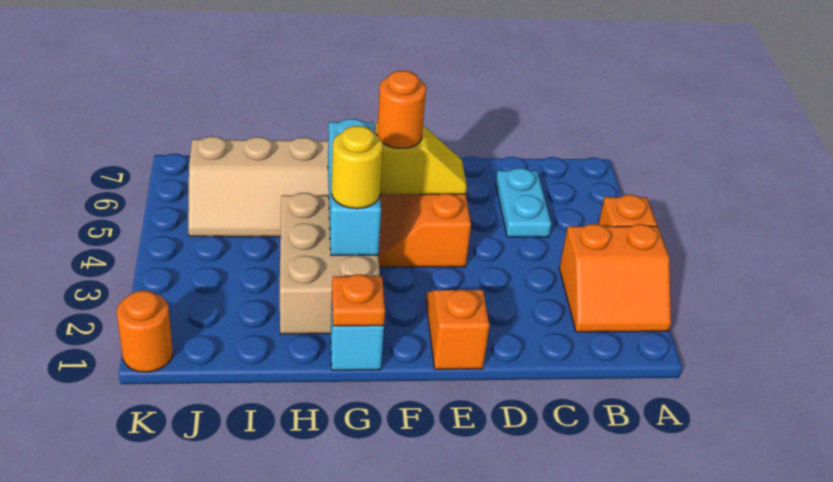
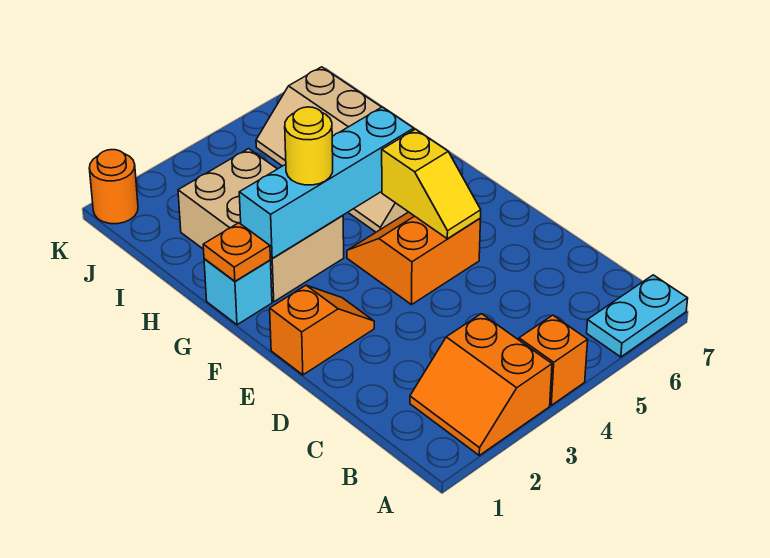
cyan plate C5:C6 level 1 -> cyan plate A6:A7 level 1
orange round brick F5 level 3 -> none
tan brick G2:H4 level 1 -> tan brick G2:I3 level 1
cyan brick G3:G5 level 2 -> cyan brick G2:G5 level 2

